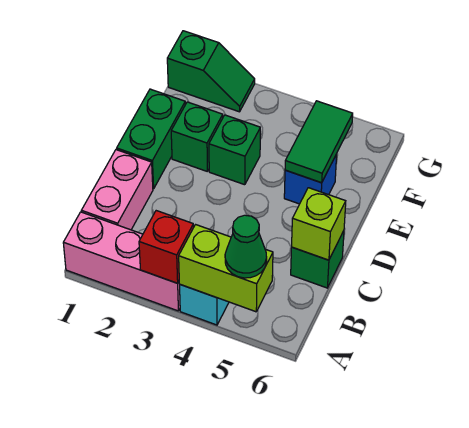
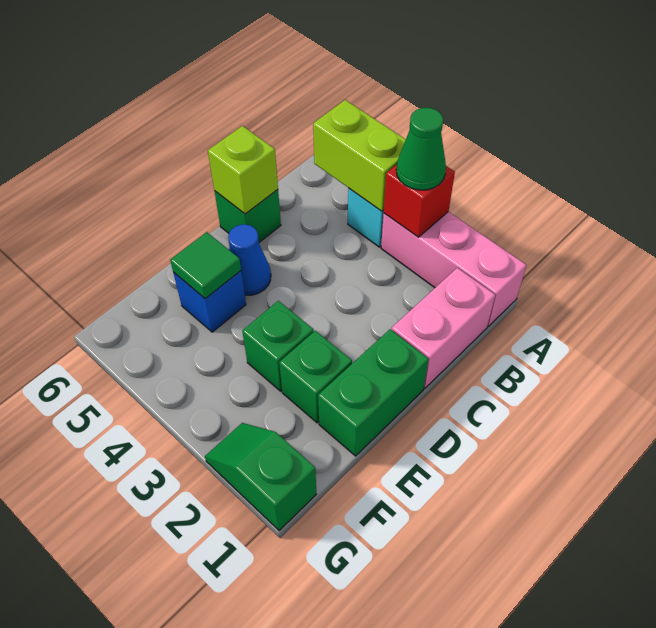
green cone A5 level 3 -> green cone A3 level 3
none -> blue cone D5 level 1
green tile E5:F5 level 2 -> green tile E5 level 2

